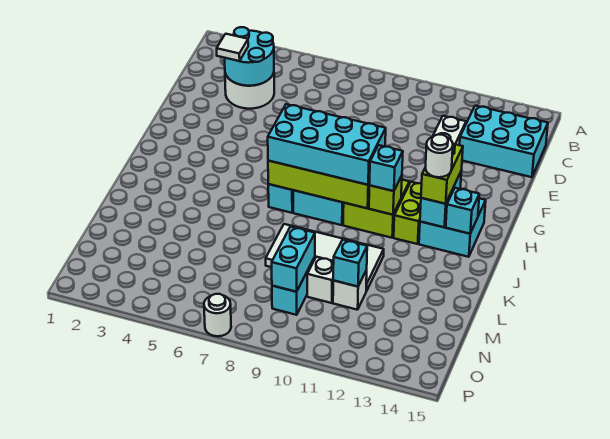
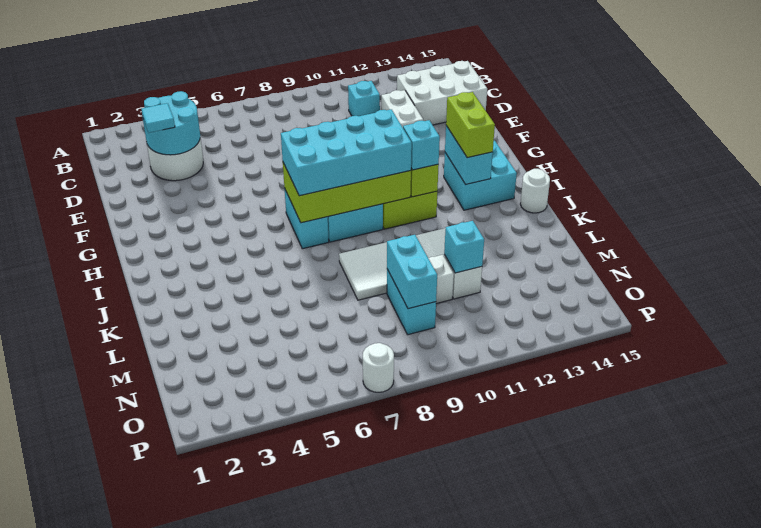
cyan brick C13:D15 level 1 -> white brick C13:D15 level 1
white tile D3 level 3 -> cyan tile D3 level 3
lime brick H12:I12 level 1 -> none
white round brick I13 level 4 -> white round brick J15 level 1
cyan brick I14 level 2 -> cyan brick C11 level 1

